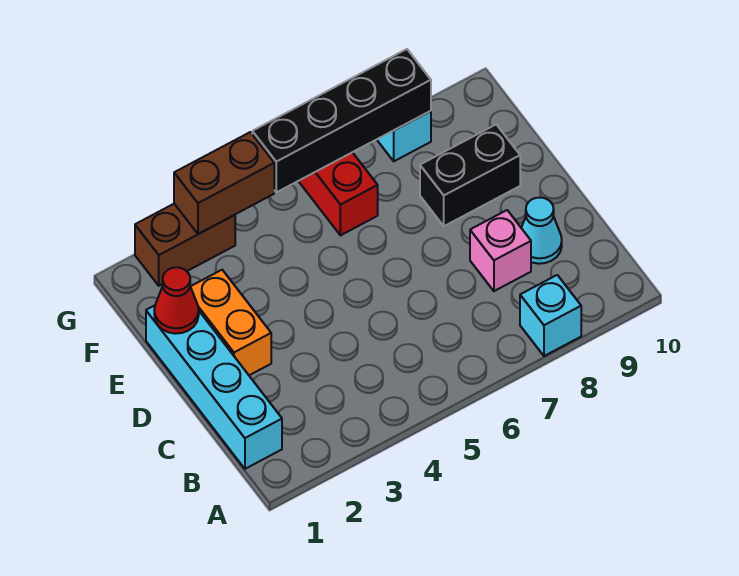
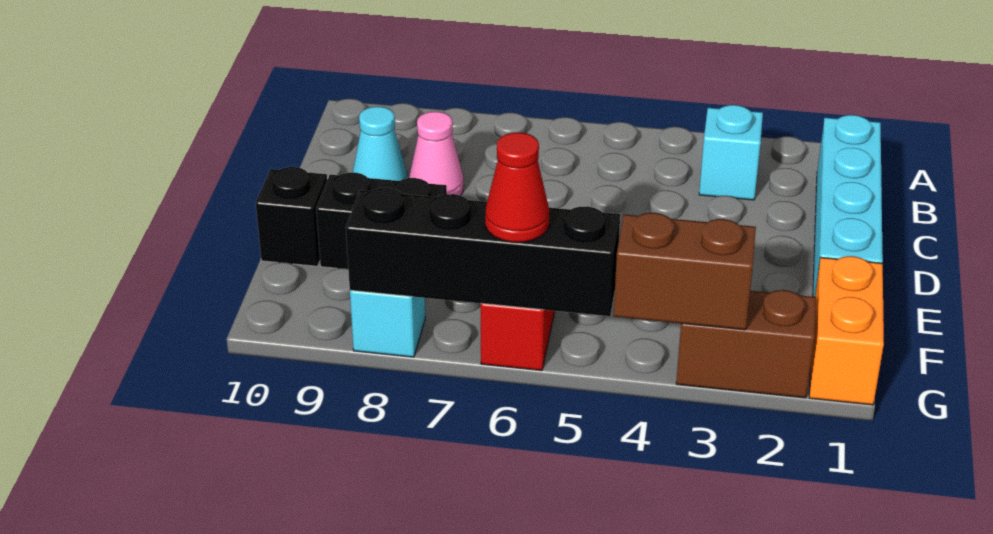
cyan brick A8 level 1 -> cyan brick B3 level 1
pink brick C8 level 1 -> pink cone C8 level 1
orange brick D2:E2 level 1 -> orange brick F1:G1 level 1
red cone E1 level 2 -> red cone G6 level 3
none -> black brick E10 level 1

